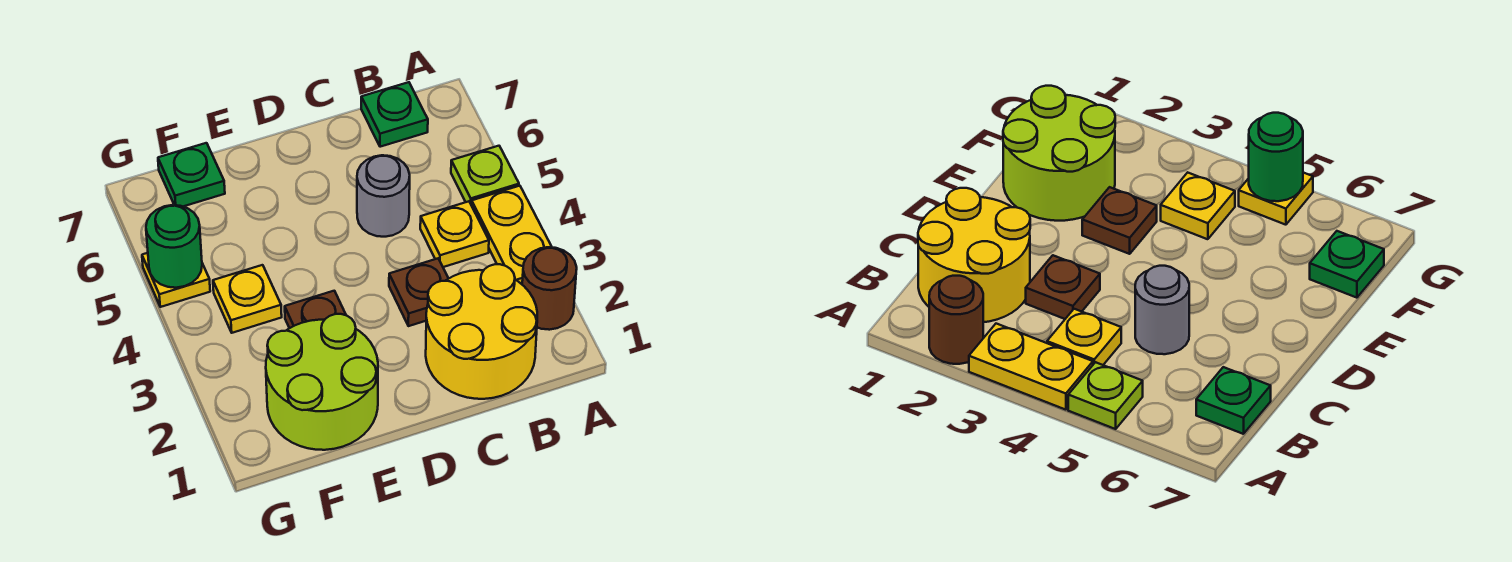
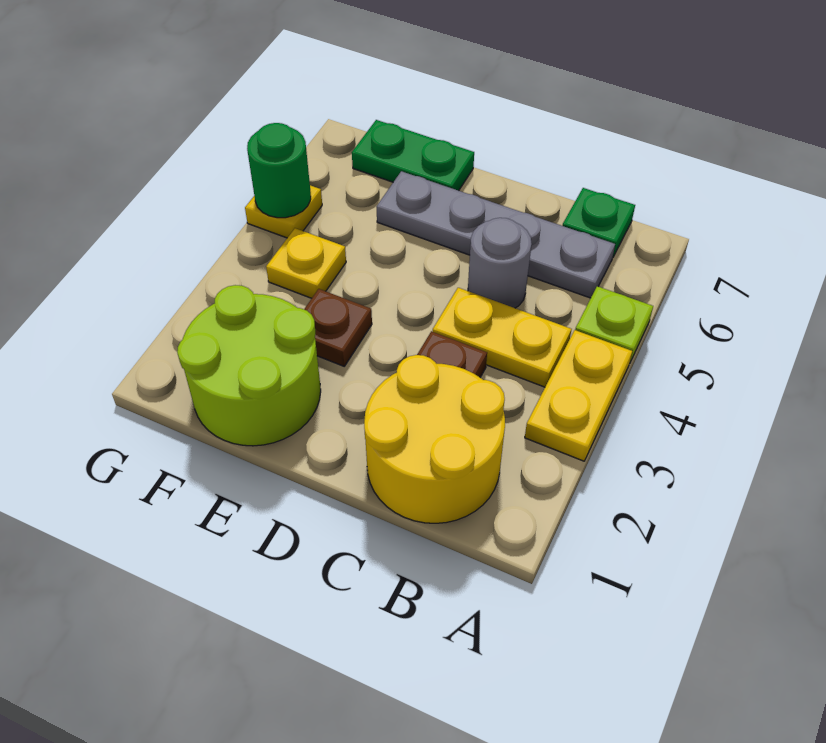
brown round brick A2 level 1 -> none
yellow plate B4 level 1 -> yellow plate B4:C4 level 1
none -> grey plate B6:E6 level 1
green plate F7 level 1 -> green plate E7:F7 level 1

